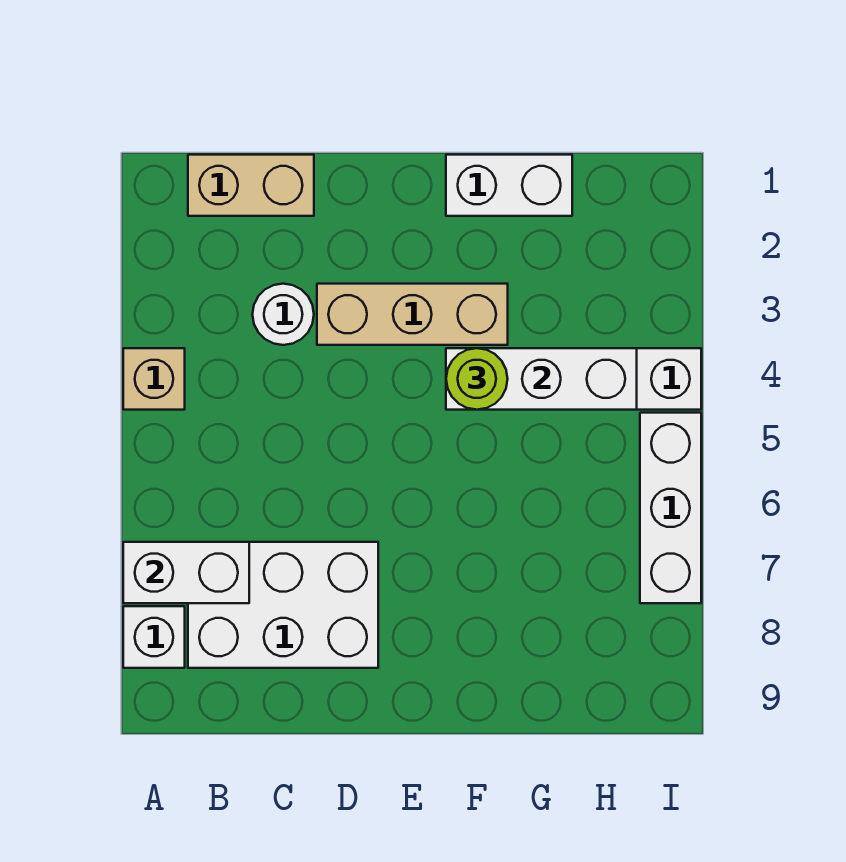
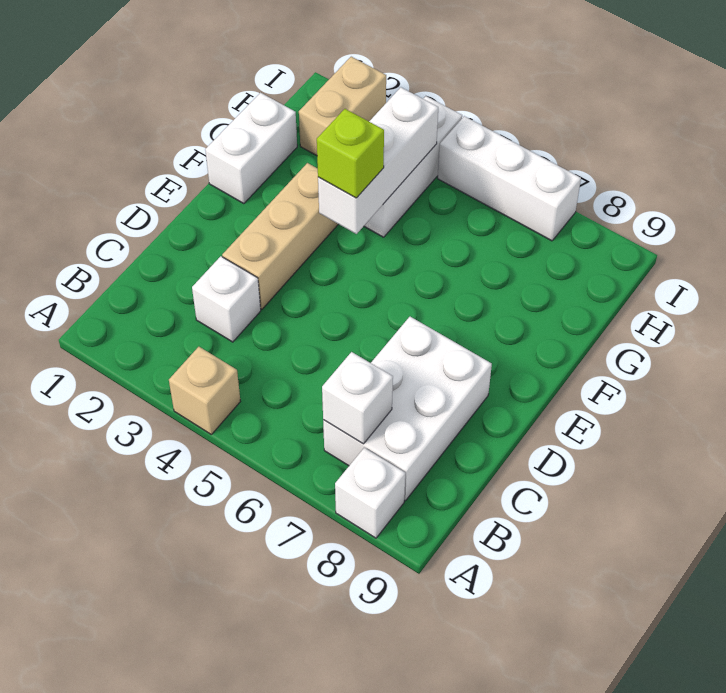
white brick A7:B7 level 2 -> white brick B7 level 2
tan brick B1:C1 level 1 -> tan brick H2:I2 level 1
white round brick C3 level 1 -> white brick C3 level 1
lime round brick F4 level 3 -> lime brick F4 level 3

